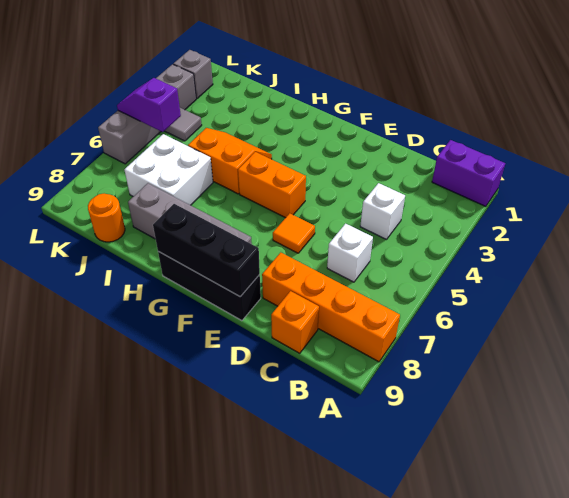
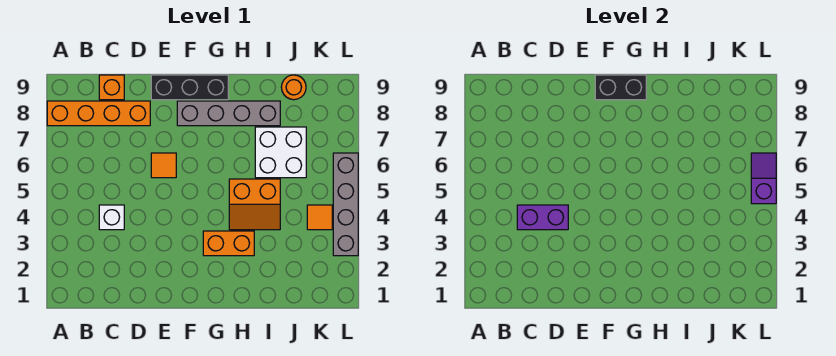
purple brick A1:B1 level 1 -> purple brick C4:D4 level 2
white brick C6 level 1 -> none
black brick E9:G9 level 2 -> black brick F9:G9 level 2
orange brick F5:G5 level 1 -> orange brick G3:H3 level 1
grey tile K4 level 1 -> orange tile K4 level 1
purple slope K5:L5 level 2 top K -> purple slope L5:L6 level 2 top 5
grey brick L2 level 1 -> none

